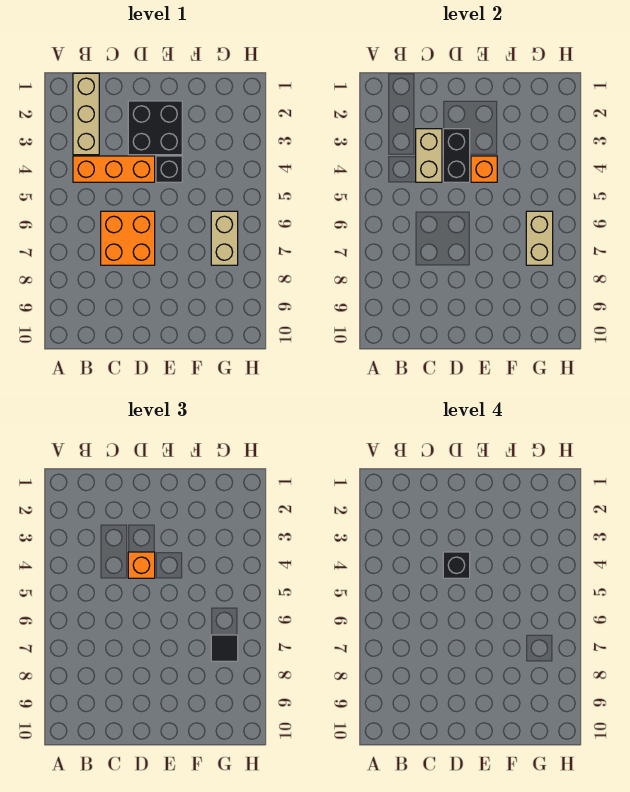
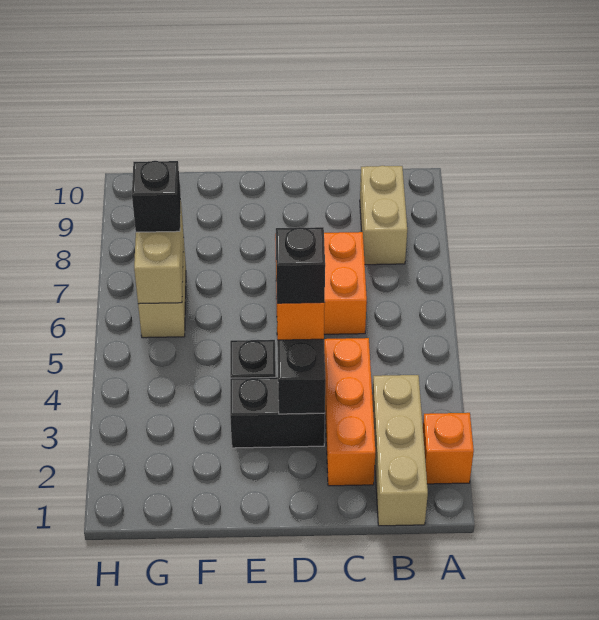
orange brick B4:D4 level 1 -> orange brick C2:C4 level 1
tan brick C3:C4 level 2 -> tan brick B8:B9 level 1
black brick D2:E3 level 1 -> black brick D3:E3 level 1
orange brick E4 level 2 -> orange brick A2 level 1
black tile G7 level 3 -> black brick G7 level 3

